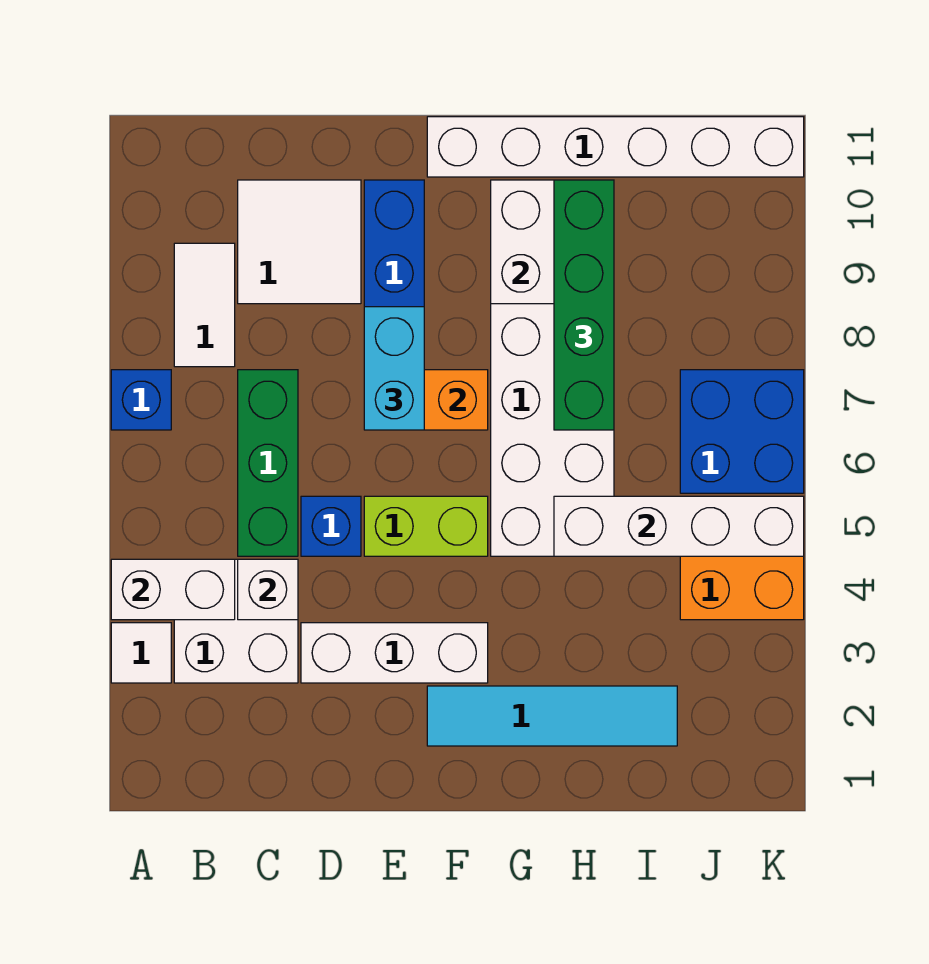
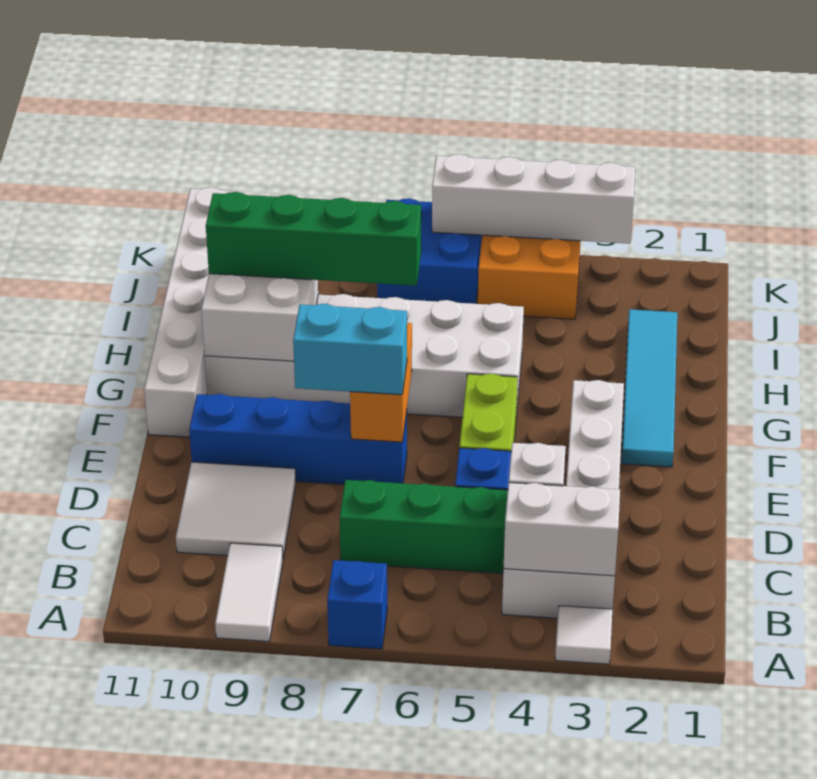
white brick A4:B4 level 2 -> white brick B3:B4 level 2
white tile B8:B9 level 1 -> white tile A9:B9 level 1
white brick H5:K5 level 2 -> white brick K3:K6 level 2

